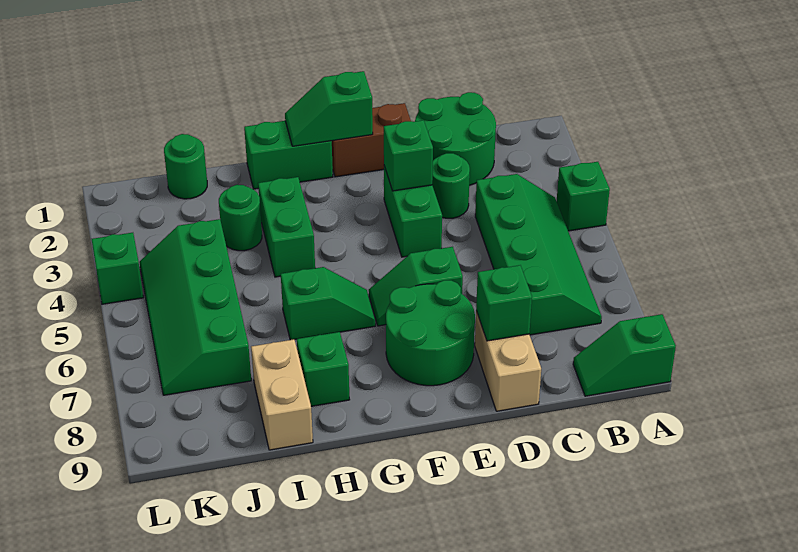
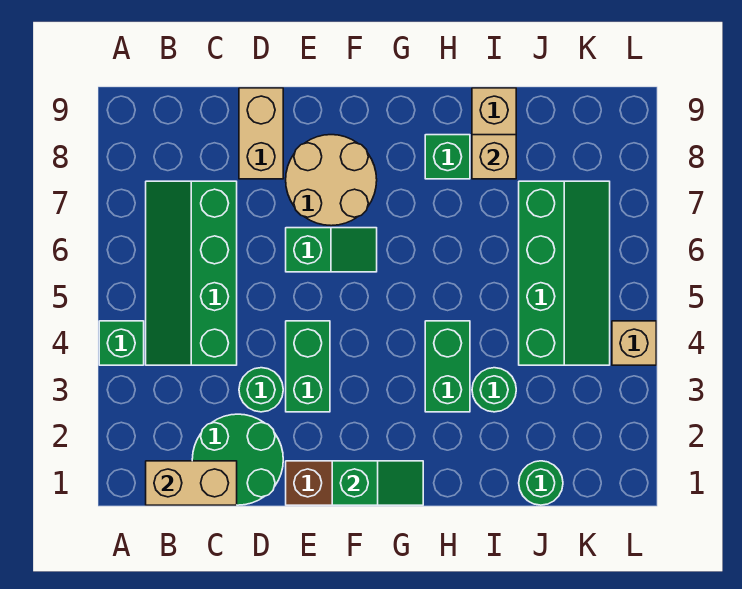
green slope A9:B9 level 1 top A -> none
none -> tan brick B1:C1 level 2
green brick D8 level 2 -> none
green brick E3 level 2 -> none
green round brick E7:F8 level 1 -> tan round brick E7:F8 level 1
green brick G1:H1 level 1 -> none
green slope G6:H6 level 1 top H -> none
none -> tan brick I8 level 2
green brick L4 level 1 -> tan brick L4 level 1

